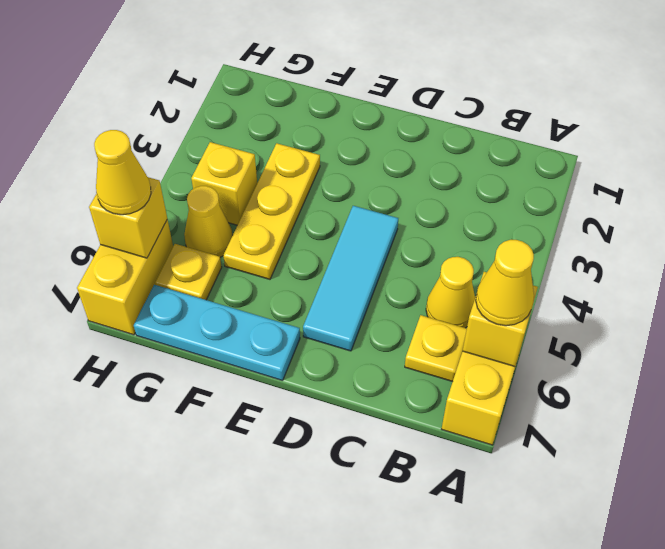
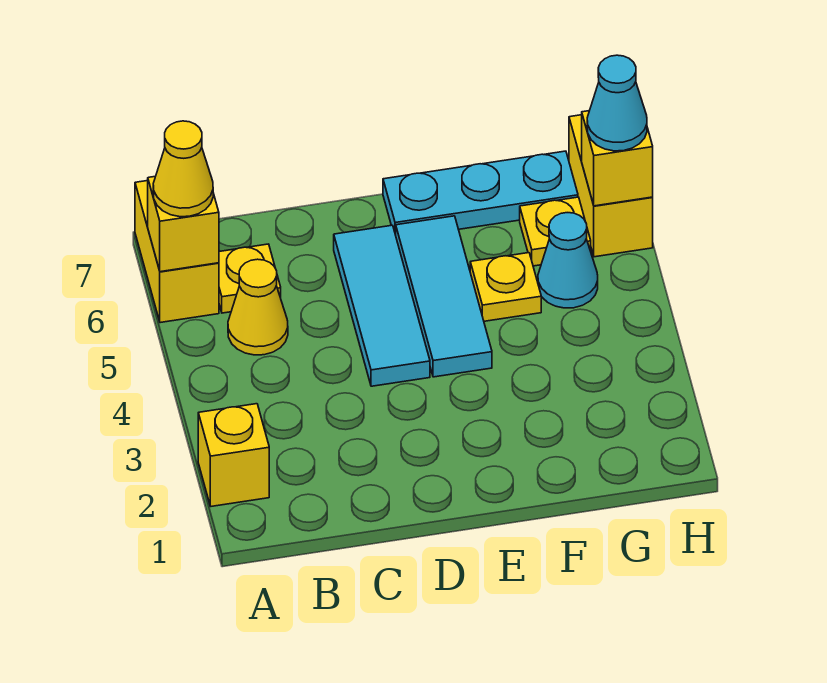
none -> cyan tile E4:E6 level 1
yellow plate F3:F5 level 1 -> yellow plate F5 level 1
yellow brick G4 level 1 -> yellow brick A2 level 1
yellow cone G5 level 1 -> cyan cone G5 level 1
yellow cone H6 level 3 -> cyan cone H6 level 3

